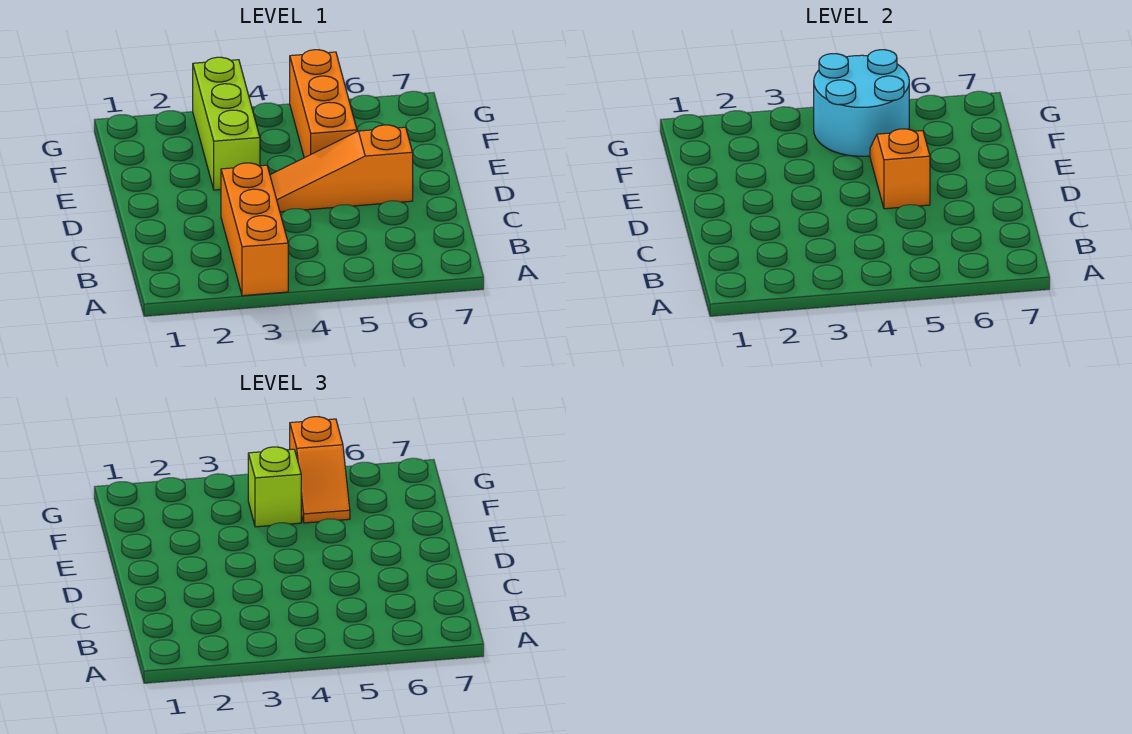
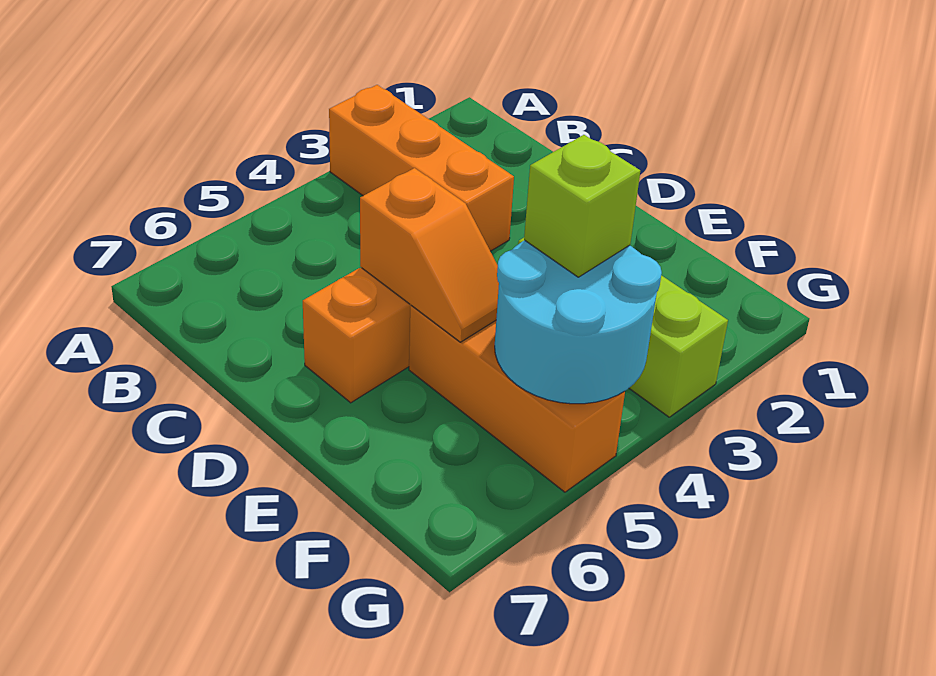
orange slope F5:G5 level 3 top G -> none

